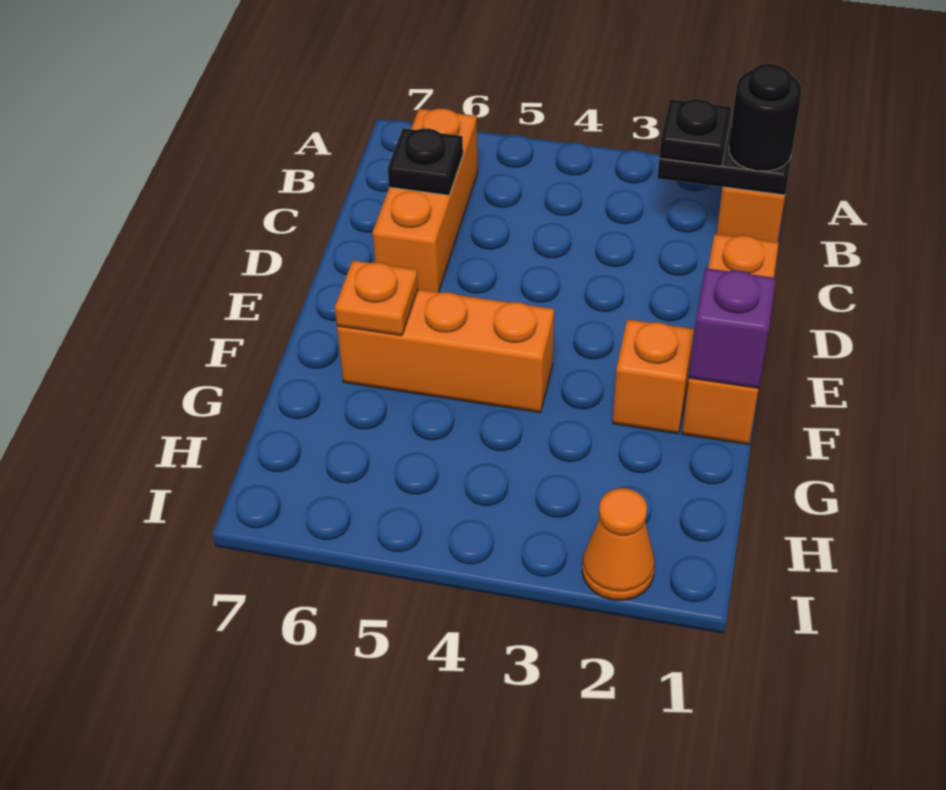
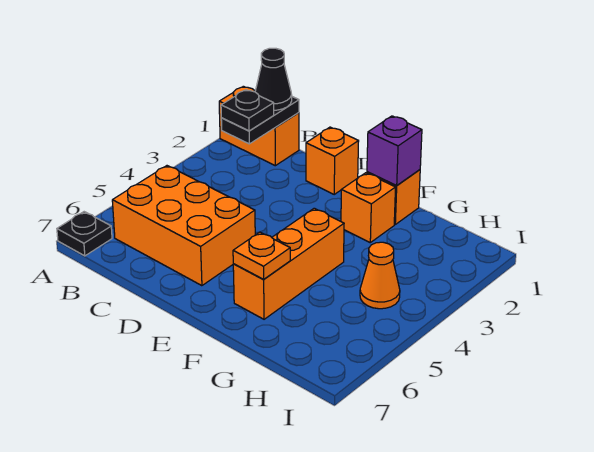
black round brick B1 level 3 -> black cone B1 level 3
orange brick B6:D6 level 1 -> orange brick B5:D6 level 1
black plate C6 level 2 -> black plate A7 level 1
orange cone I2 level 1 -> orange cone H4 level 1

